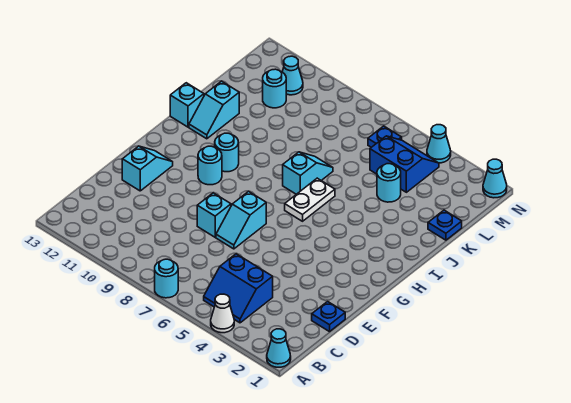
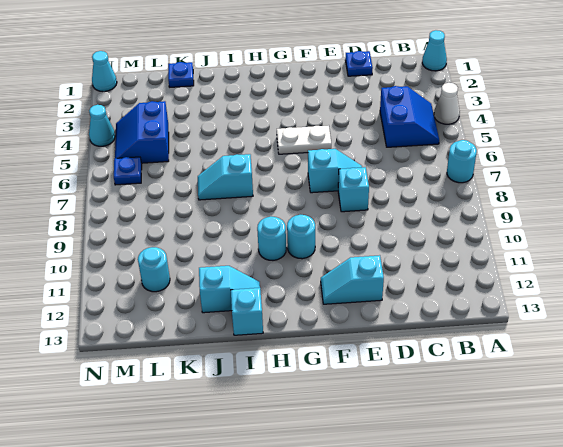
white plate H6:I6 level 1 -> white plate F5:G5 level 1
cyan round brick K4 level 1 -> none
cyan cone M11 level 1 -> none

